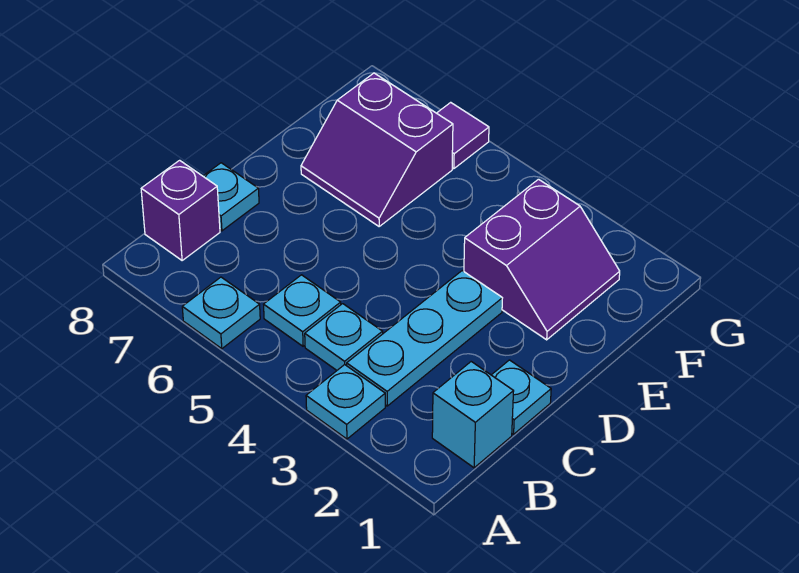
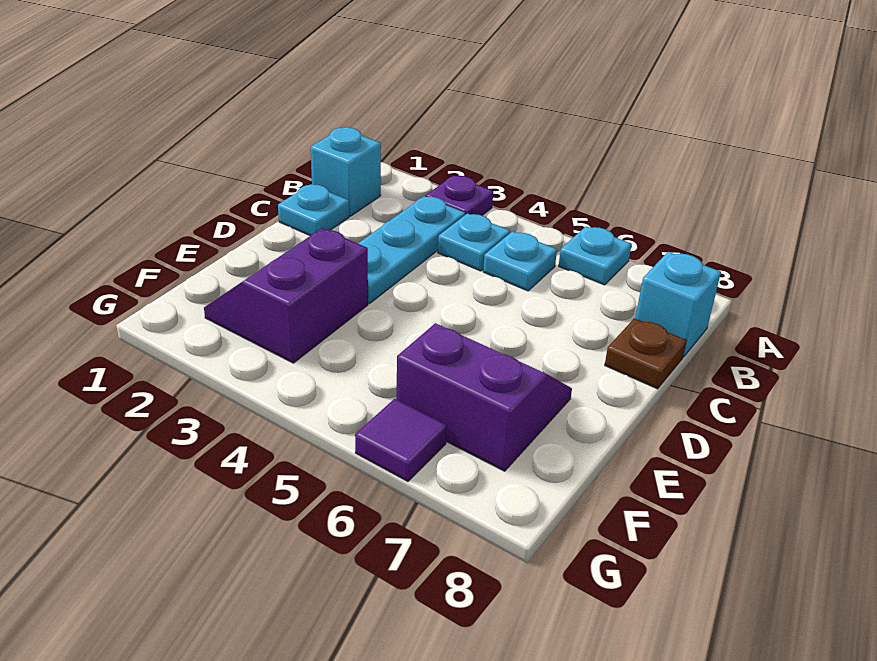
cyan plate A3 level 1 -> purple plate A3 level 1
purple brick B8 level 1 -> cyan brick B8 level 1
cyan plate C8 level 1 -> brown plate C8 level 1

